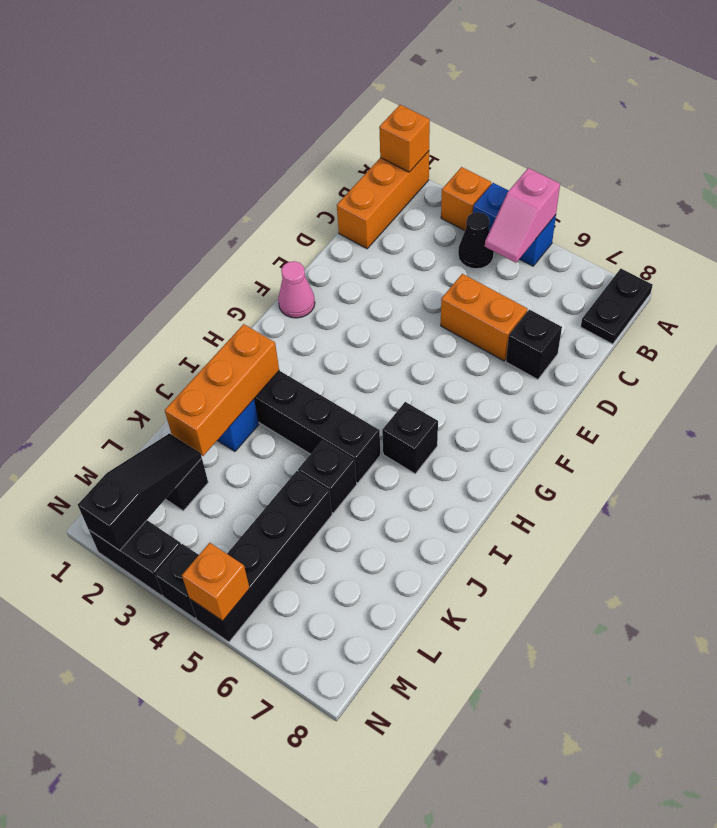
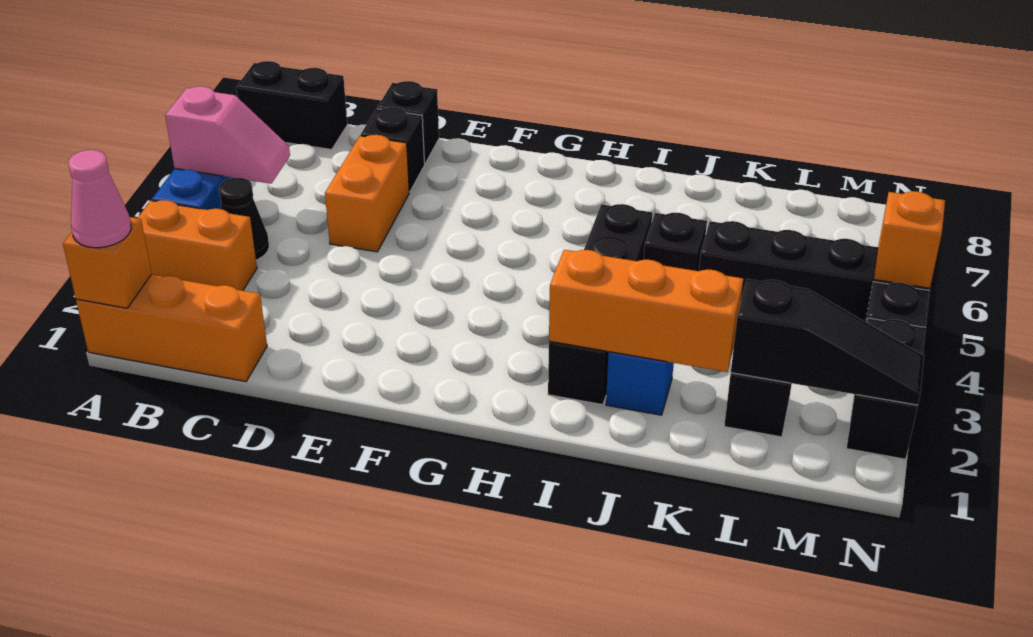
orange brick A3 level 1 -> orange brick A3:B3 level 1
black plate A8:B8 level 1 -> black brick A8:B8 level 1
pink cone F1 level 1 -> pink cone A1 level 3
black brick H6 level 1 -> black brick D8 level 1
black slope L2:N2 level 2 top N -> black slope L2:N2 level 2 top L

